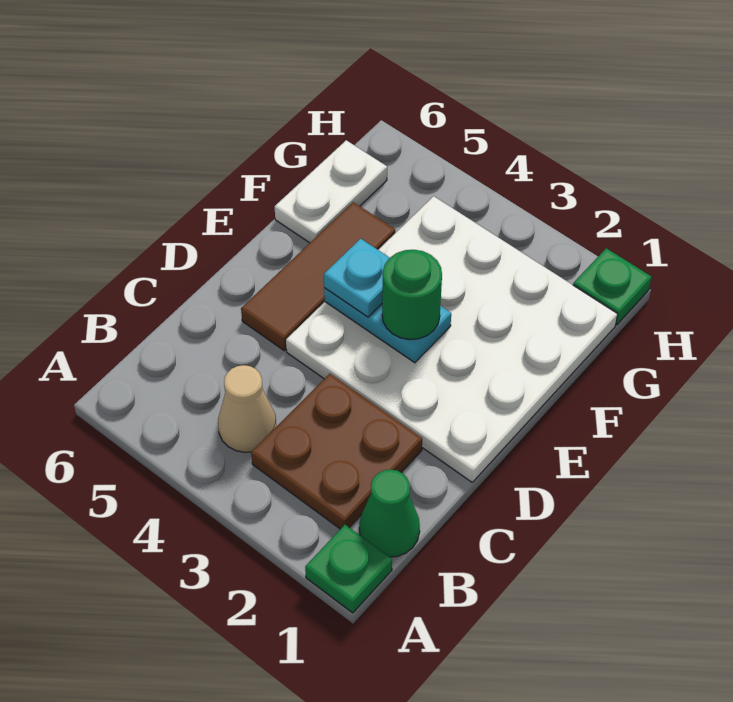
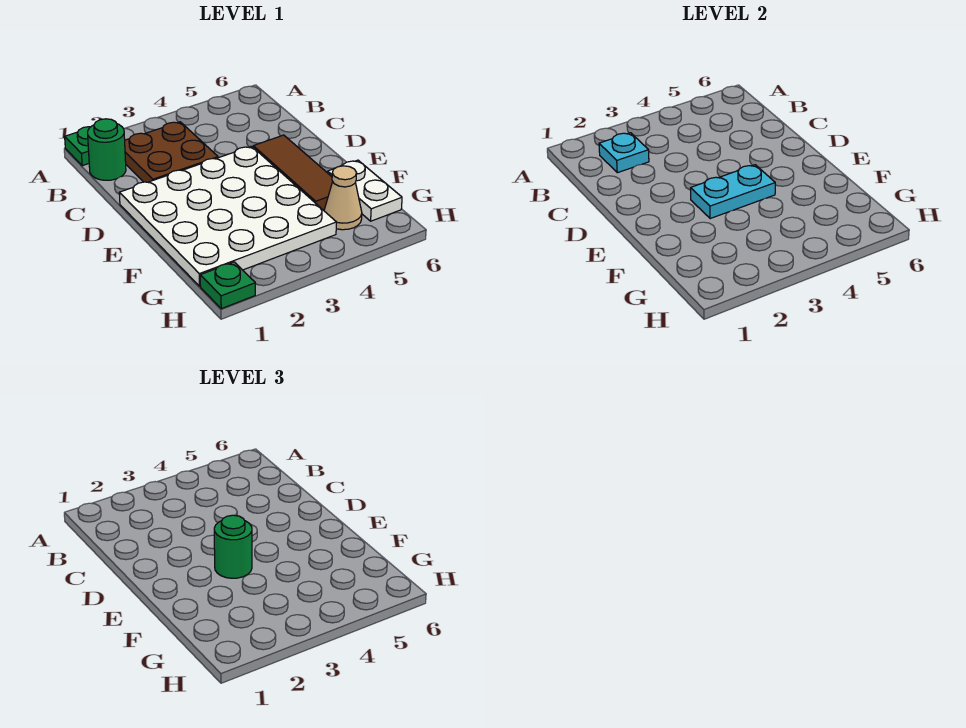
green cone B1 level 1 -> green round brick B1 level 1
tan cone B4 level 1 -> tan cone G5 level 1
cyan plate E4 level 3 -> cyan plate B2 level 2

